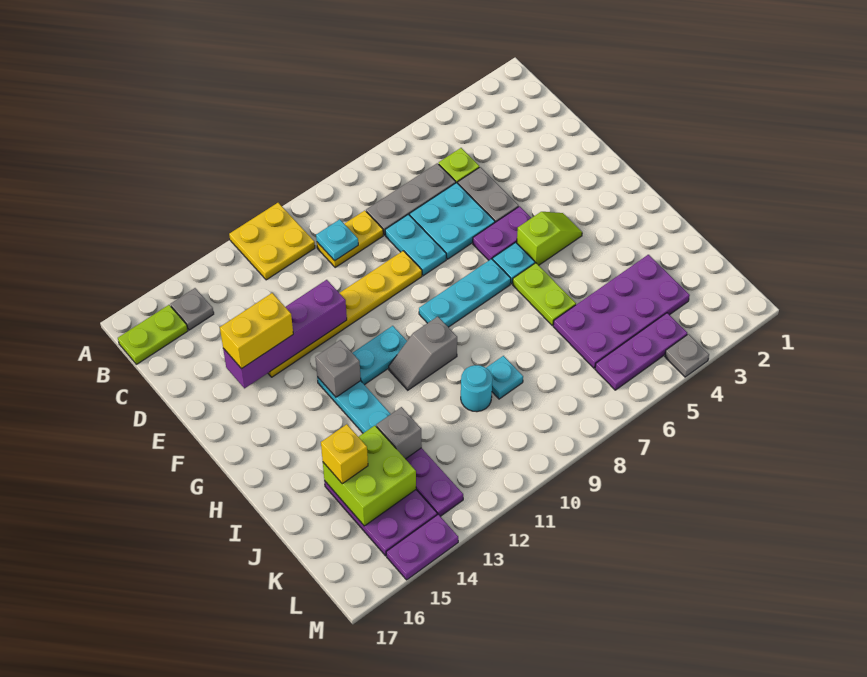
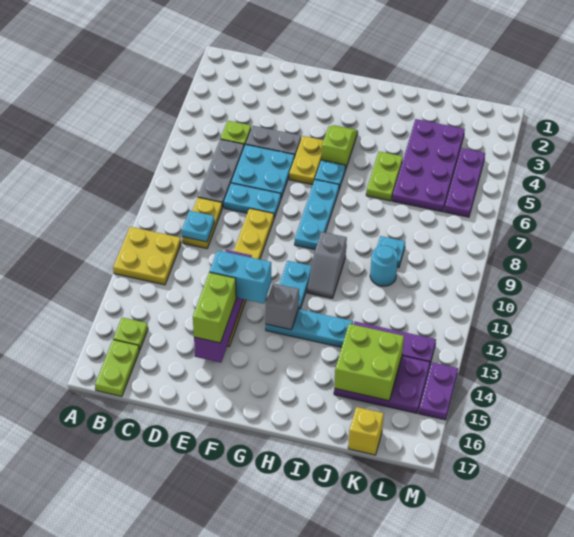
grey plate B15 level 1 -> lime plate B15 level 1
none -> cyan brick E13:F13 level 3
yellow brick E14:E15 level 3 -> lime brick E14:E15 level 3
purple plate F5:F6 level 1 -> yellow plate F5:F6 level 1
lime plate H6:I6 level 1 -> lime plate I5:I6 level 1
grey brick J13 level 2 -> none
yellow brick J15 level 3 -> yellow brick K17 level 1
grey plate M4 level 1 -> none

